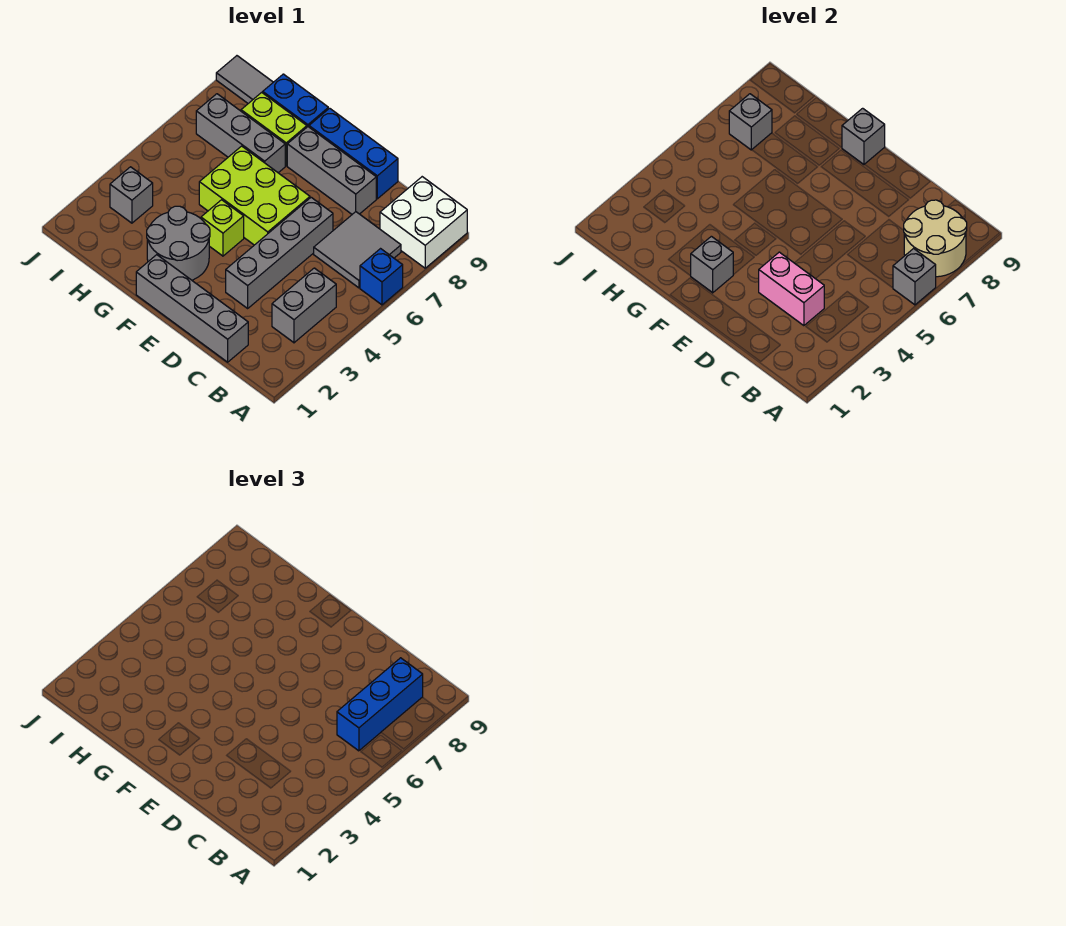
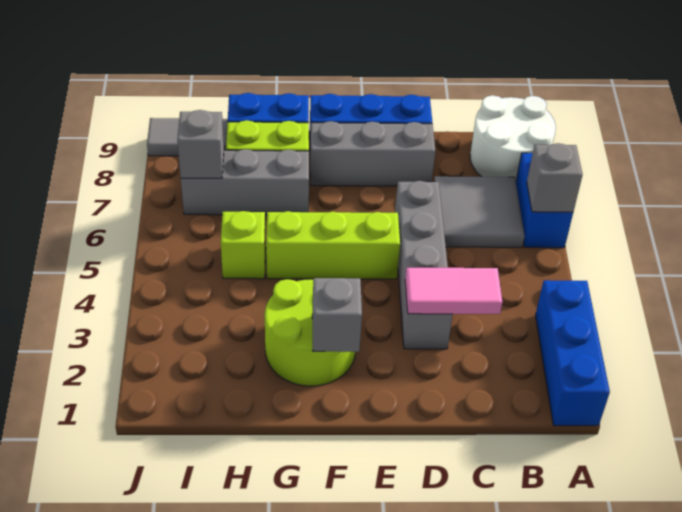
blue brick A6 level 1 -> blue brick A6:A7 level 1
tan round brick A7:B8 level 2 -> none
white brick A8:B9 level 1 -> white round brick A8:B9 level 1
grey brick B3:B4 level 1 -> none
blue brick B6:B8 level 3 -> blue brick A1:A3 level 1
grey brick C1:F1 level 1 -> none
pink brick C3:D3 level 2 -> pink tile C3:D3 level 2
lime brick E5:G6 level 1 -> lime brick E5:G5 level 1
grey round brick F2:G3 level 1 -> lime round brick F2:G3 level 1
lime brick F4 level 1 -> lime brick H5 level 1
grey brick F9 level 2 -> none
grey brick I3 level 1 -> none

